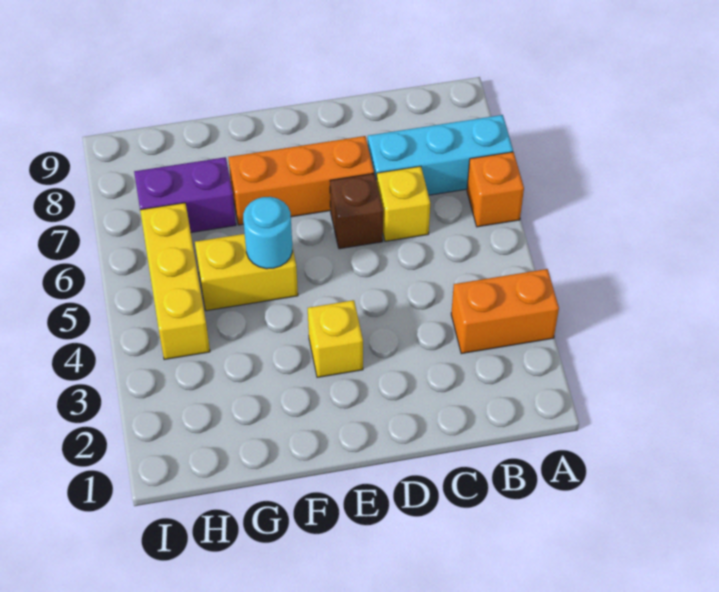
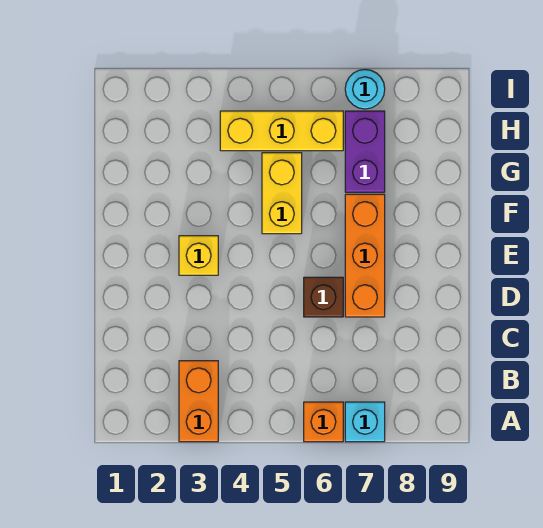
cyan brick A7:C7 level 1 -> cyan brick A7 level 1
yellow brick C6 level 1 -> none
cyan round brick F5 level 2 -> cyan round brick I7 level 1

